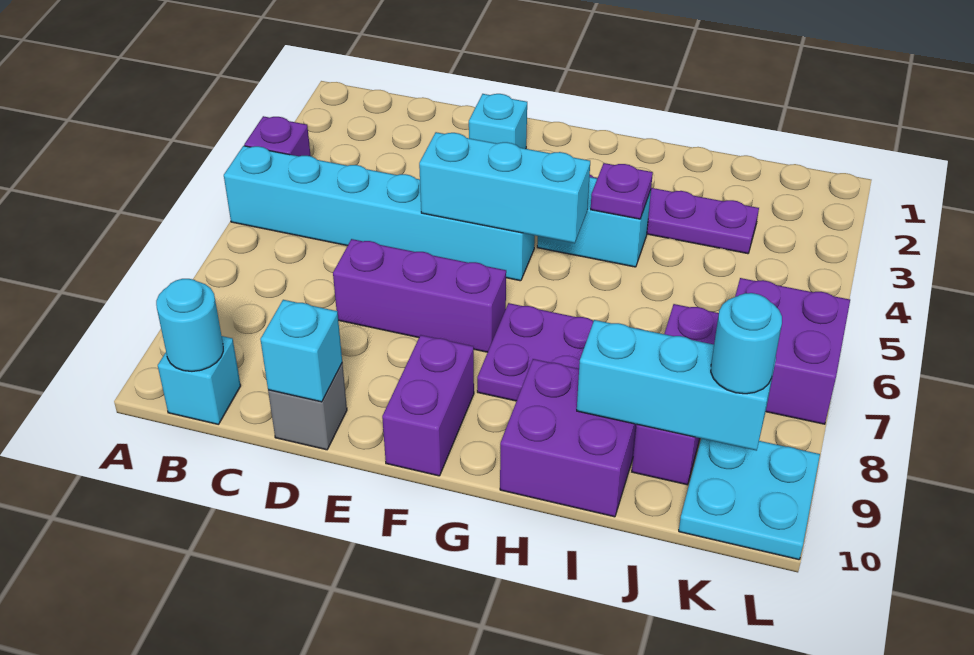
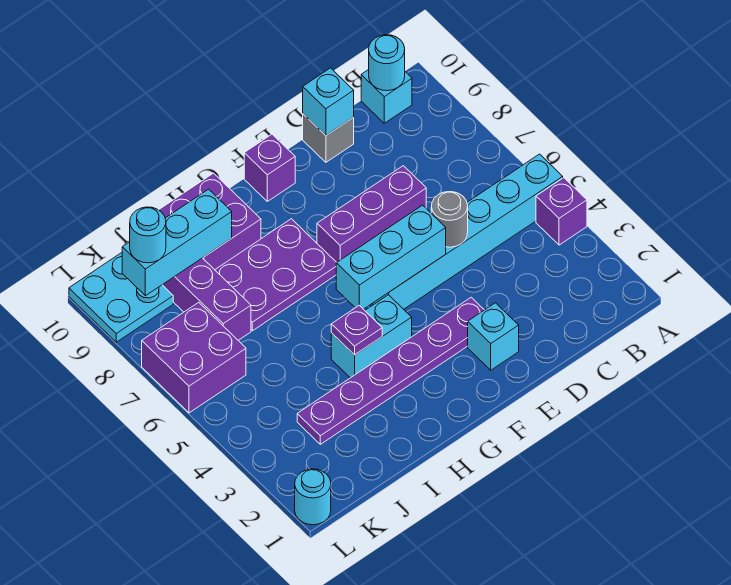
none -> grey round brick D5 level 2
purple brick F9:F10 level 1 -> purple brick F10 level 1
none -> cyan round brick L1 level 1

